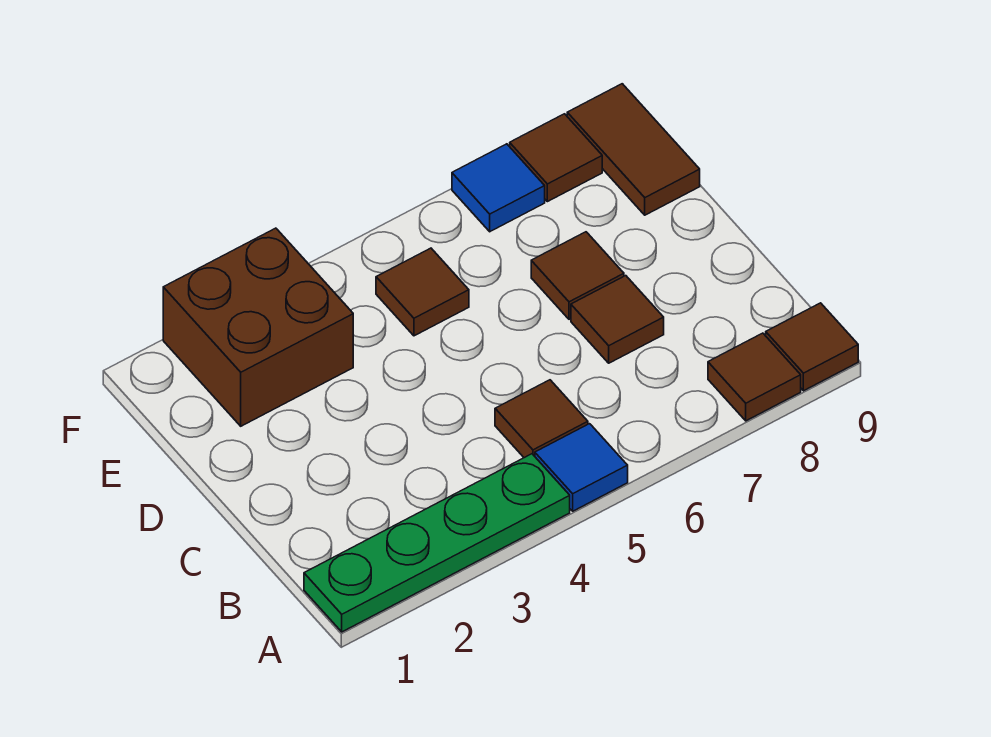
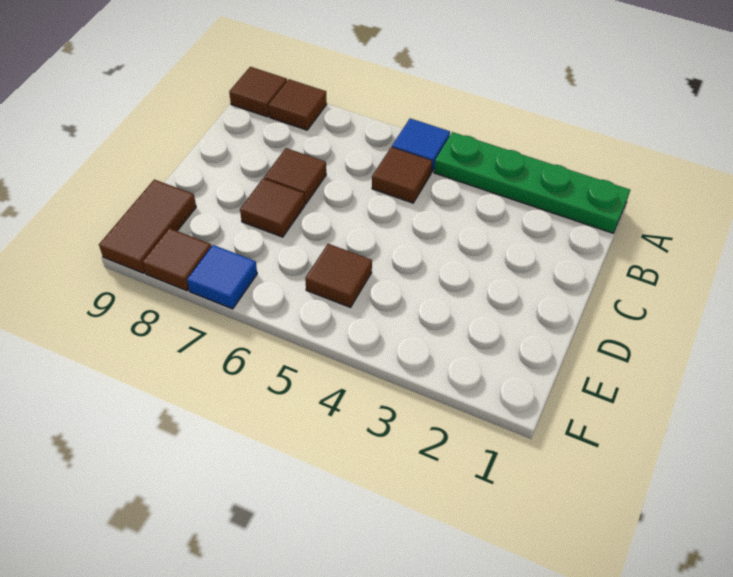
brown brick E2:F3 level 1 -> none

